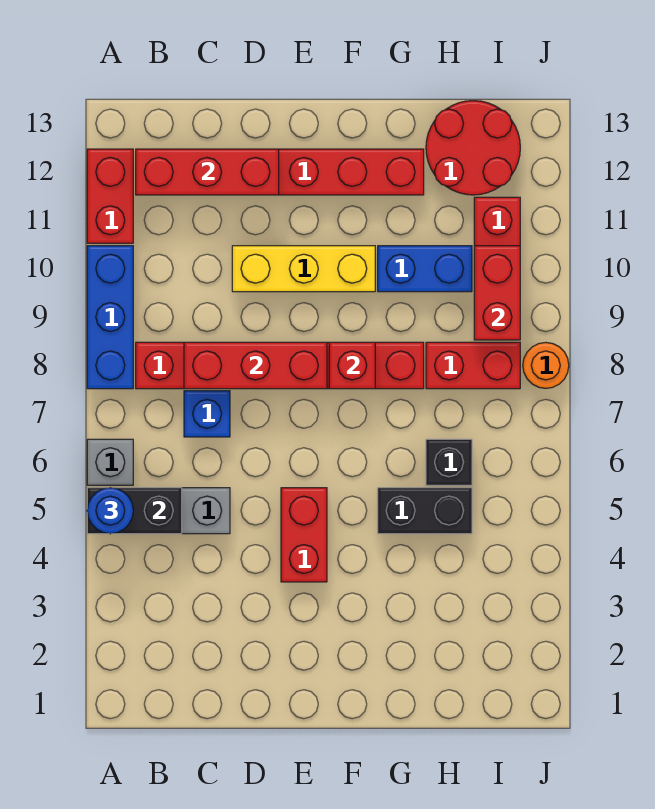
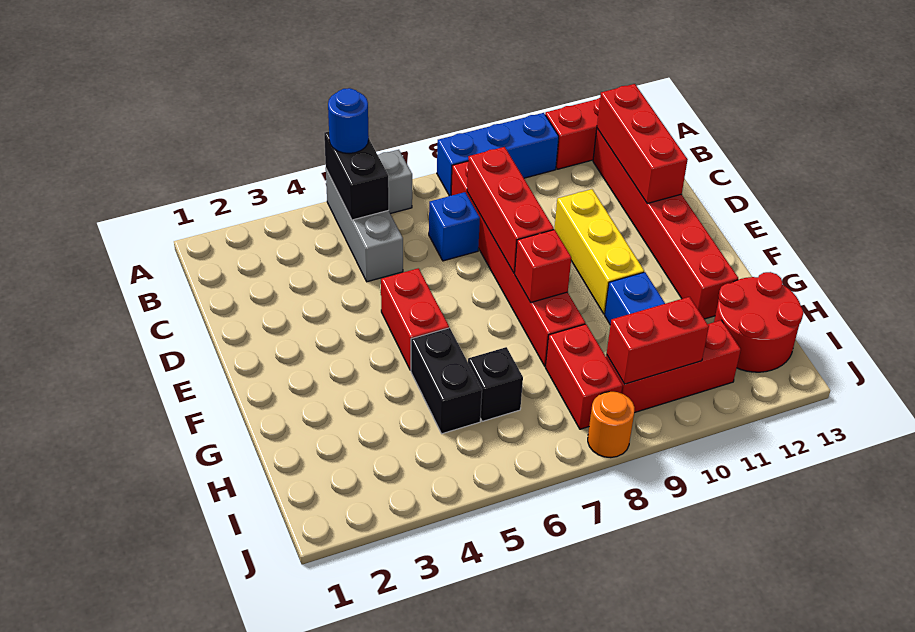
red brick E4:E5 level 1 -> red brick E5:F5 level 1

